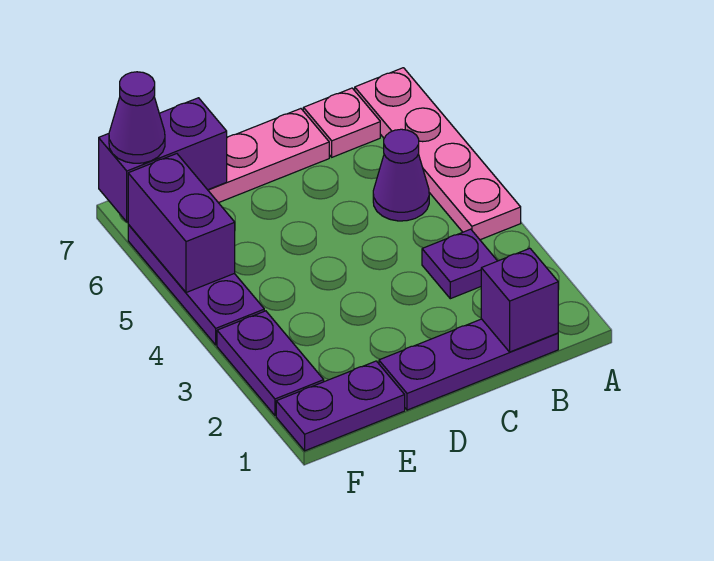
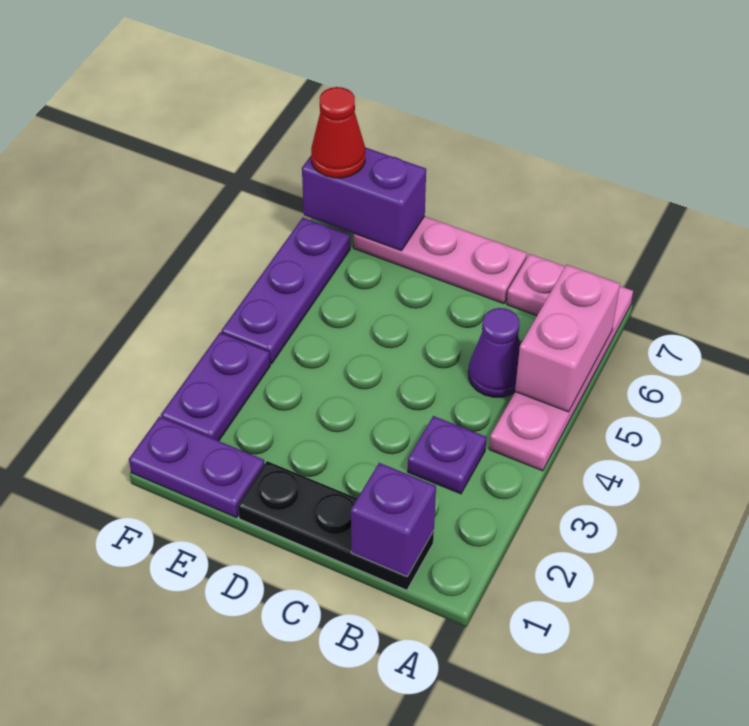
none -> pink brick A5:A6 level 2
purple plate B1:D1 level 1 -> black plate B1:D1 level 1
purple brick F5:F6 level 2 -> none
purple cone F7 level 3 -> red cone F7 level 3

